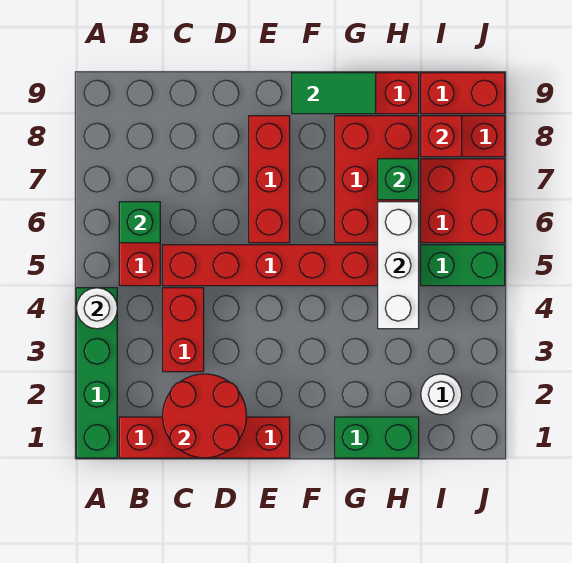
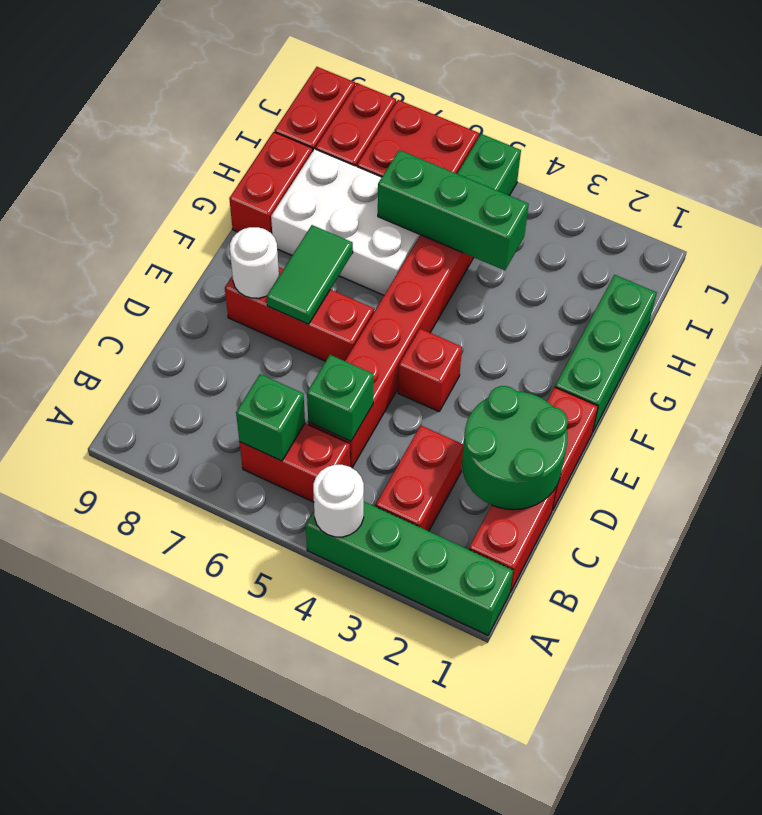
red round brick C1:D2 level 2 -> green round brick C1:D2 level 2
red brick C3:C4 level 1 -> red brick B3:C3 level 1
green tile F9:G9 level 2 -> green tile E7:F7 level 2
green brick G1:H1 level 1 -> green brick F1:H1 level 1
red brick G6:H8 level 1 -> white brick G6:H8 level 1
white brick H4:H6 level 2 -> green brick H4:H6 level 2
green brick H7 level 2 -> green brick C5 level 2
white round brick I2 level 1 -> white round brick E8 level 2
red brick I8 level 2 -> red brick E4 level 1

